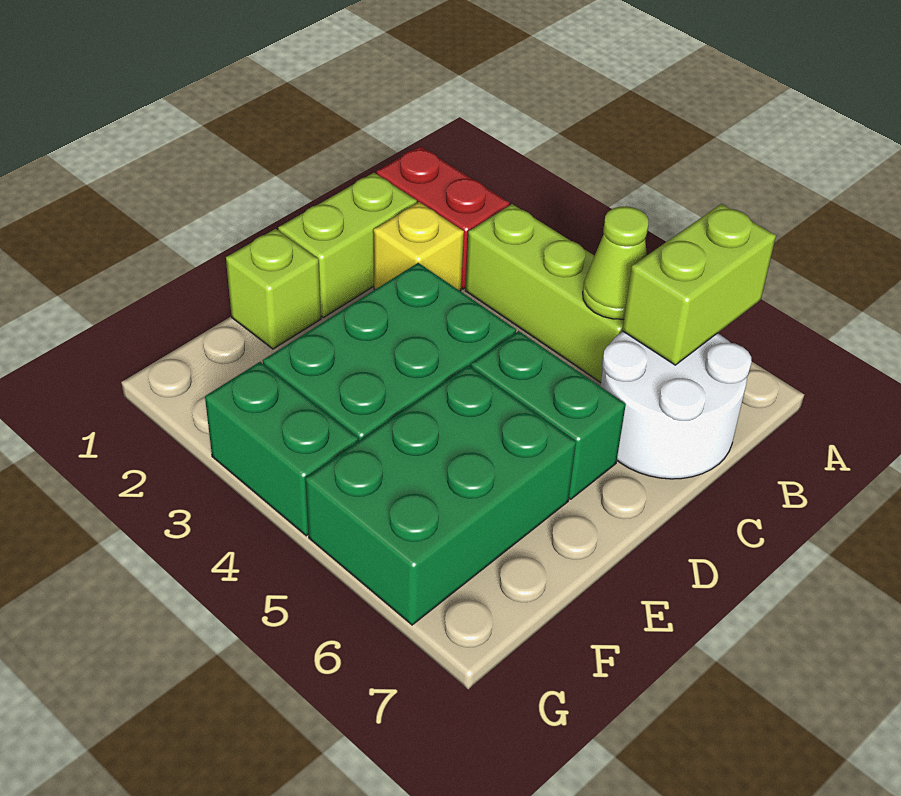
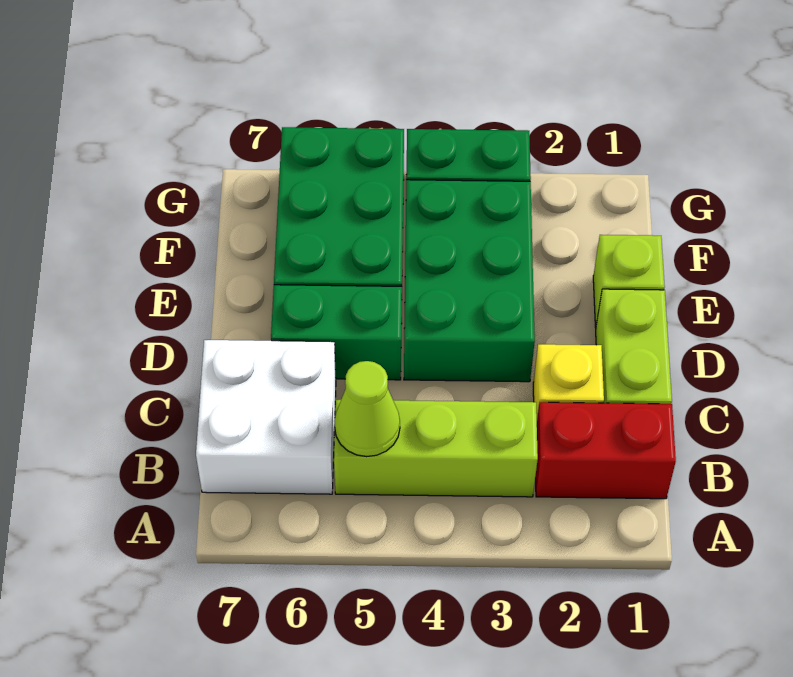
lime brick A6:B6 level 2 -> none
white round brick B6:C7 level 1 -> white brick B6:C7 level 1

